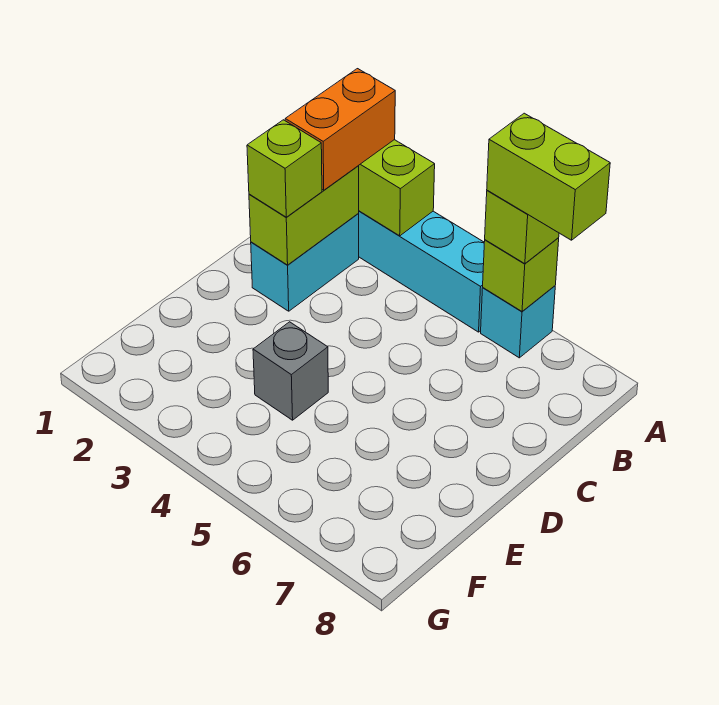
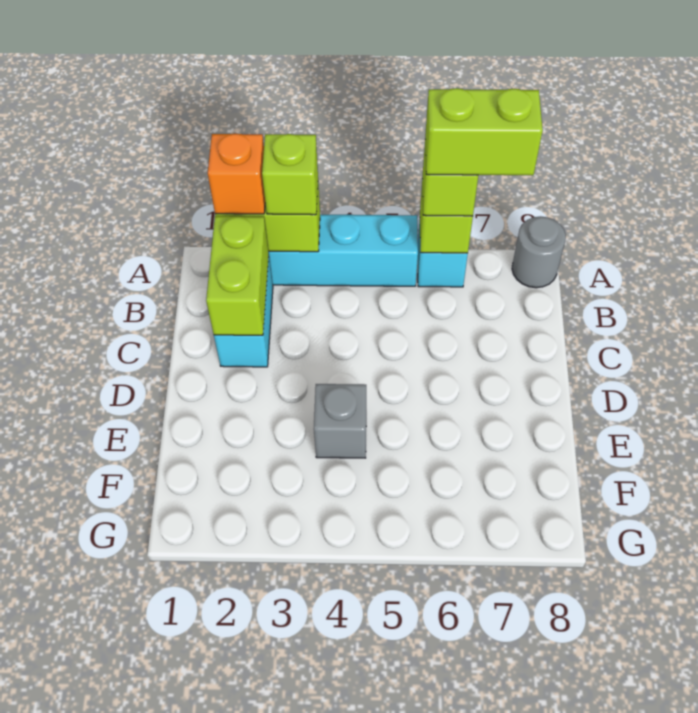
orange brick A2:B2 level 3 -> orange brick A2 level 3
none -> grey round brick A8 level 1
lime brick C2 level 3 -> lime brick A3 level 3

